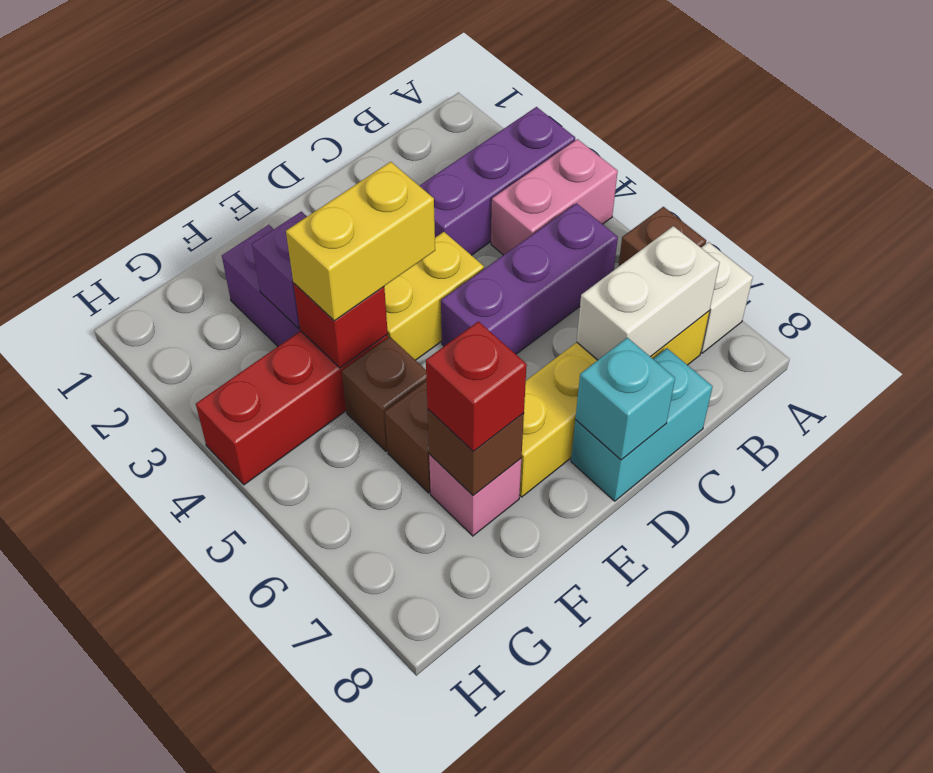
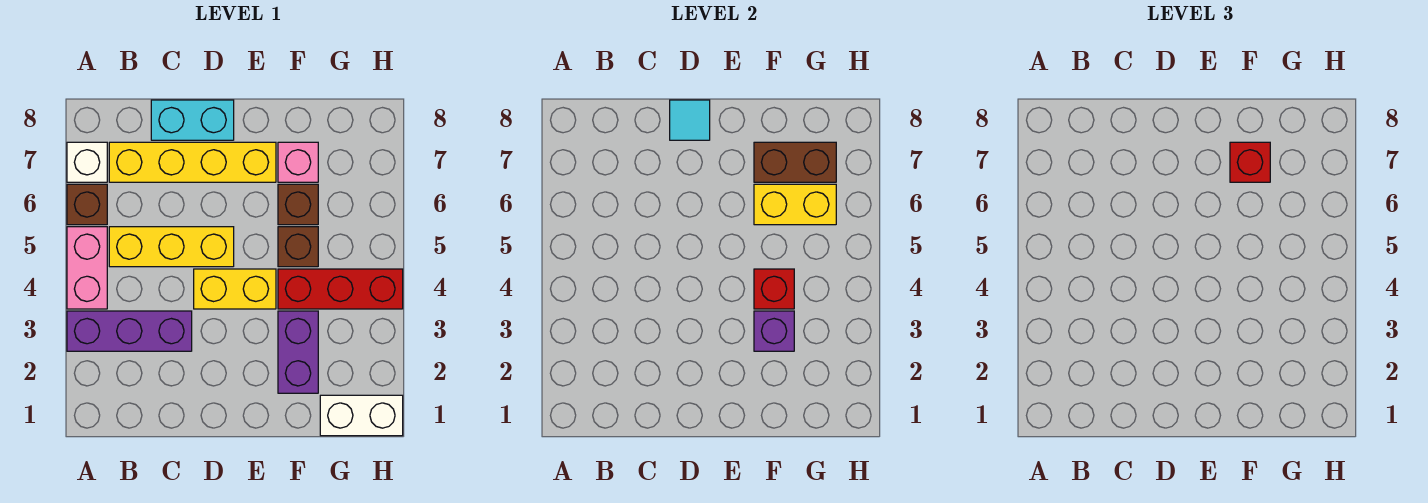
pink brick A4:B4 level 1 -> pink brick A4:A5 level 1
purple brick B5:D5 level 1 -> yellow brick B5:D5 level 1
white brick B7:C7 level 2 -> white brick G1:H1 level 1
cyan brick D8 level 2 -> cyan tile D8 level 2
yellow brick E4:F4 level 3 -> yellow brick F6:G6 level 2
brown brick F7 level 2 -> brown brick F7:G7 level 2

